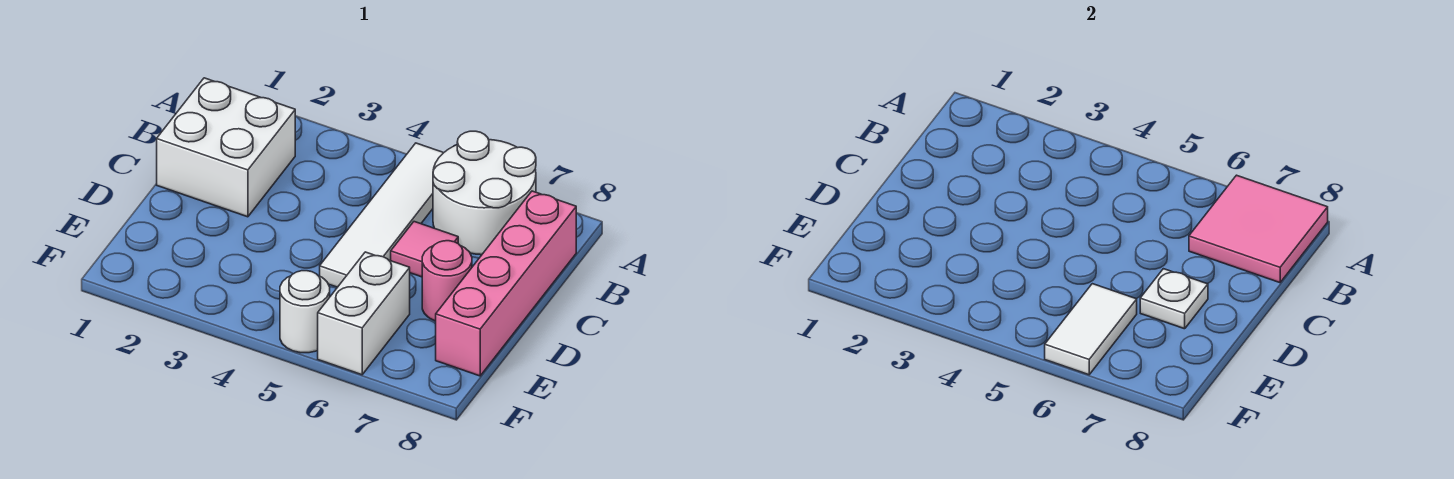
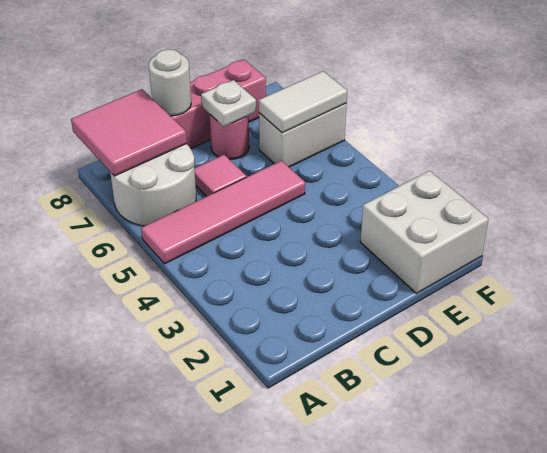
white tile A5:D5 level 1 -> pink tile A5:D5 level 1
white brick B1:C2 level 1 -> white brick E1:F2 level 1
white round brick F5 level 1 -> white round brick C8 level 2

